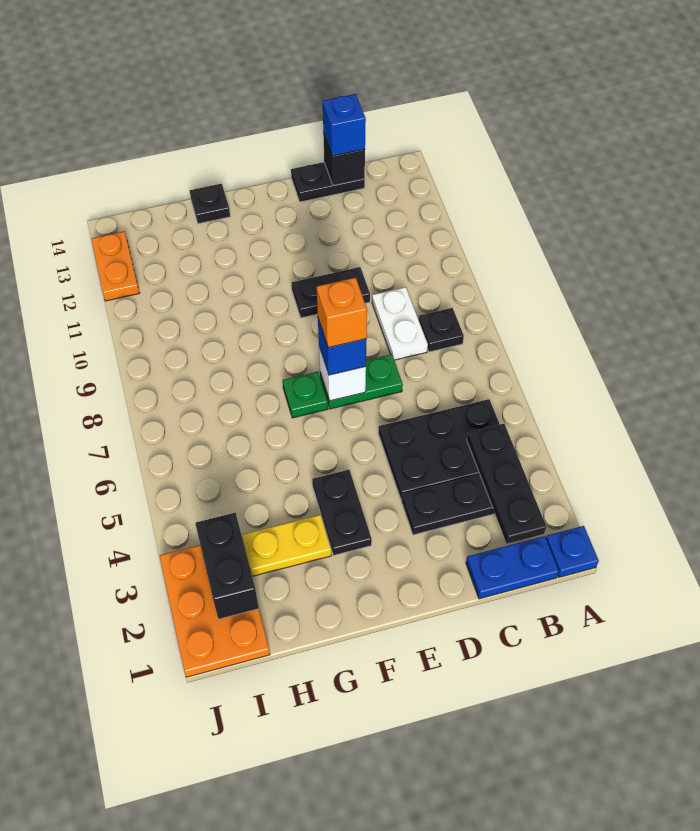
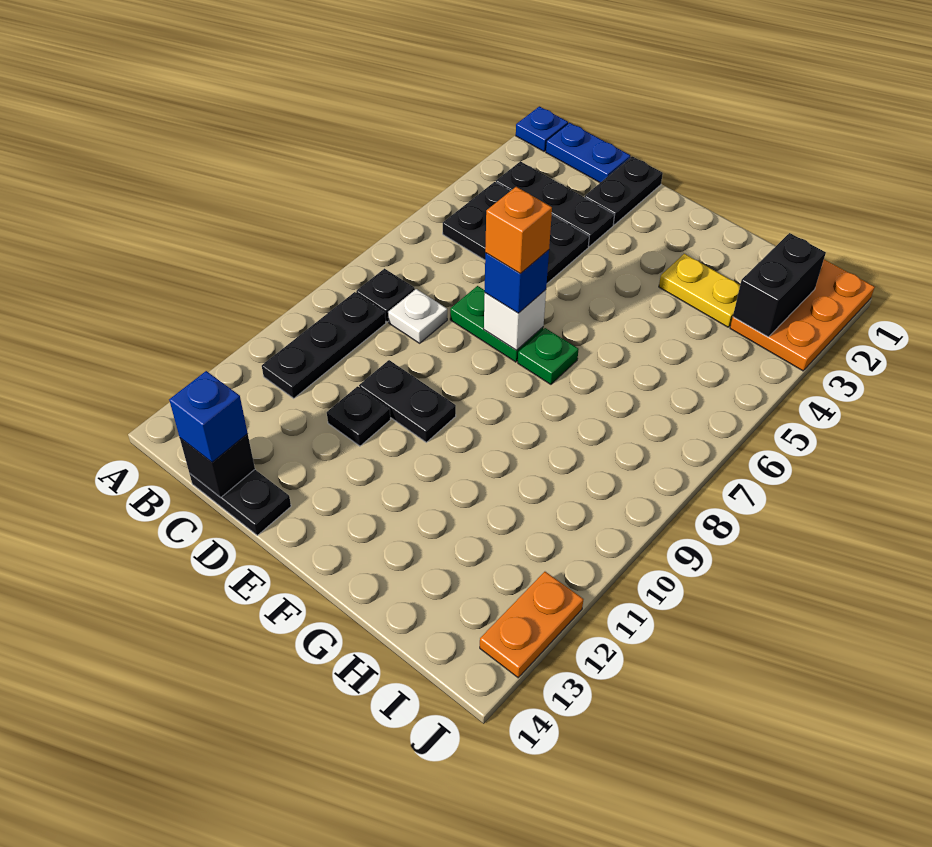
black plate B2:B4 level 2 -> black plate B9:B11 level 1
white plate C8:C9 level 1 -> white plate C8 level 1
black plate F3:F4 level 1 -> black plate D1:D2 level 1
black plate G14 level 1 -> black plate D11 level 1

